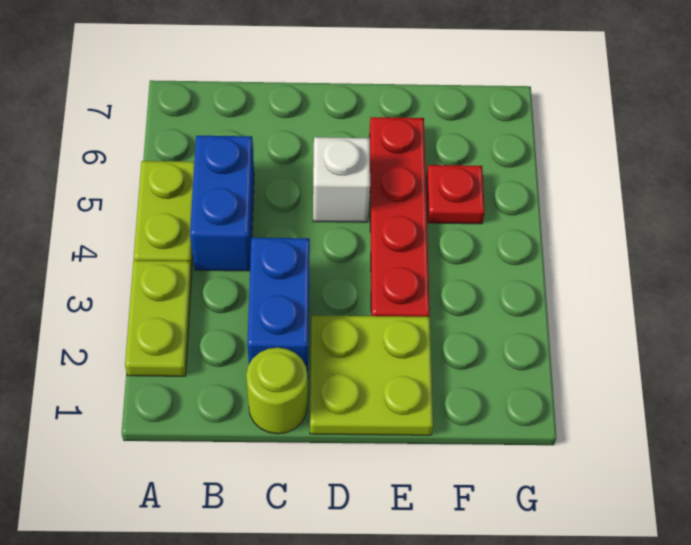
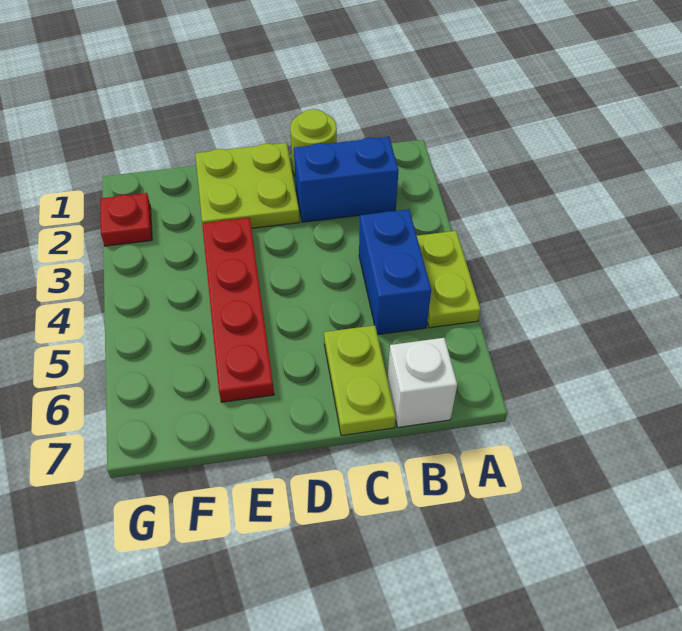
lime plate A2:A3 level 1 -> lime plate C6:C7 level 1
blue brick C2:C3 level 1 -> blue brick B2:C2 level 1
white brick D5 level 1 -> white brick B7 level 1
red plate F5 level 1 -> red plate G2 level 1

